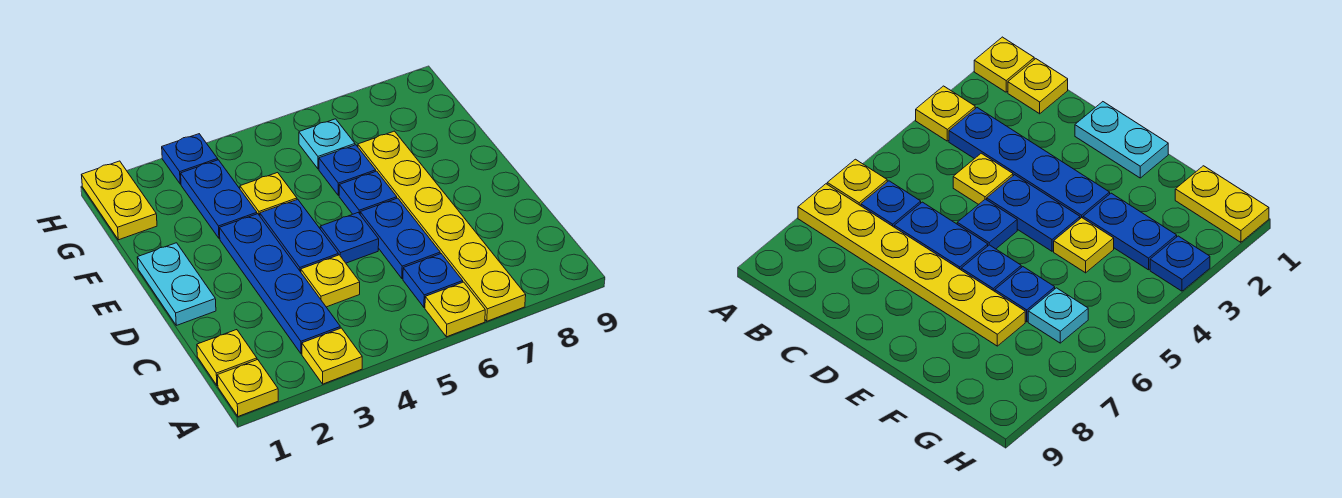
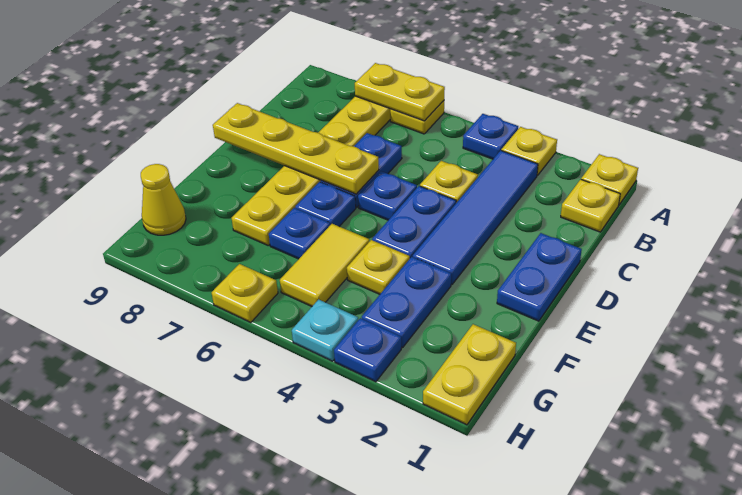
none -> yellow plate A6:A7 level 2
blue plate B3:E3 level 1 -> blue tile B3:E3 level 1
blue plate B6 level 1 -> blue plate A4 level 1
cyan plate D1:E1 level 1 -> blue plate D1:E1 level 1
none -> yellow plate D6:D9 level 2
none -> yellow tile F5:G5 level 1
cyan plate G6 level 1 -> cyan plate H4 level 1
none -> yellow cone G9 level 1
none -> yellow plate H6 level 1

